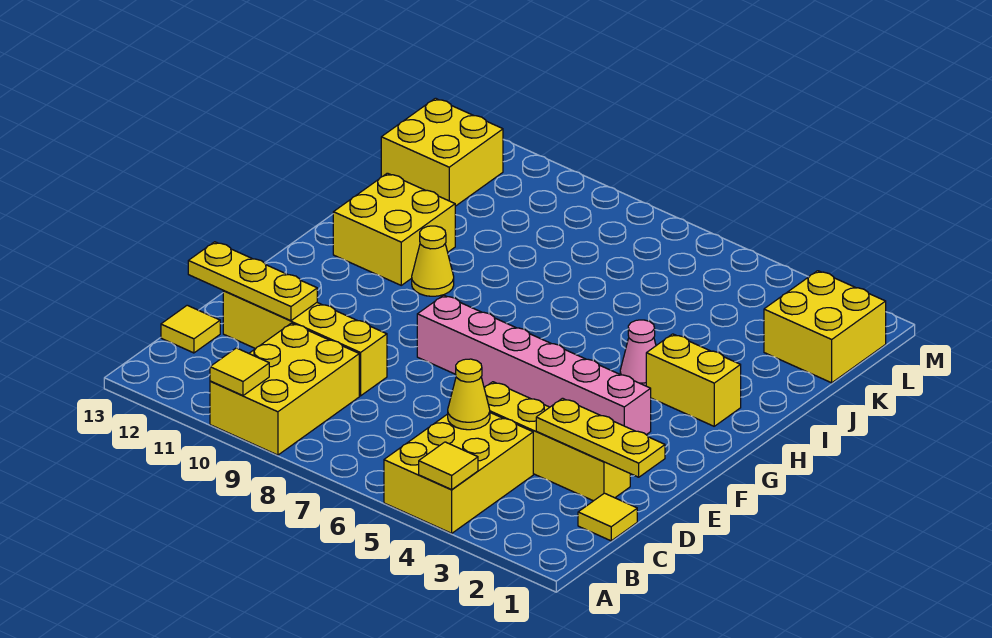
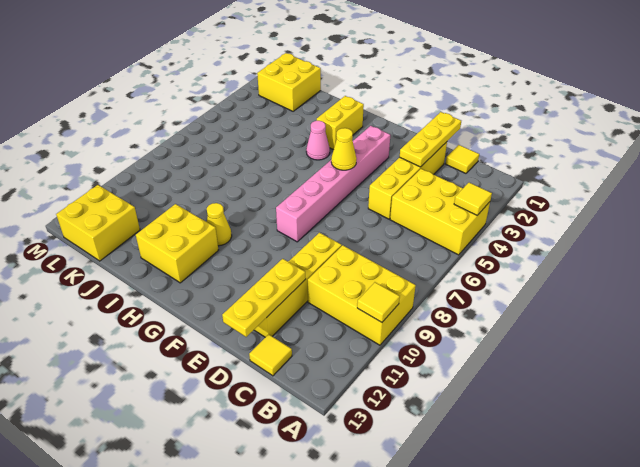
yellow cone C5 level 2 -> yellow cone F5 level 2

